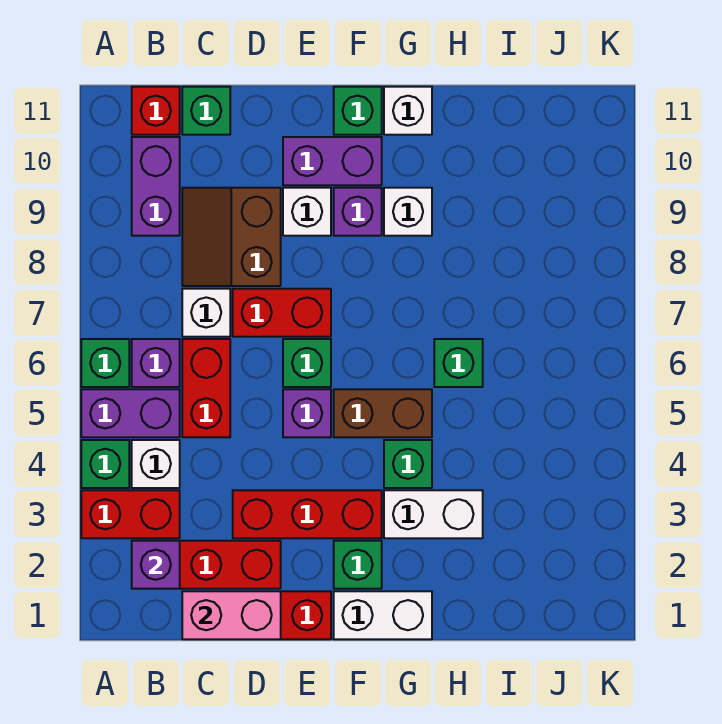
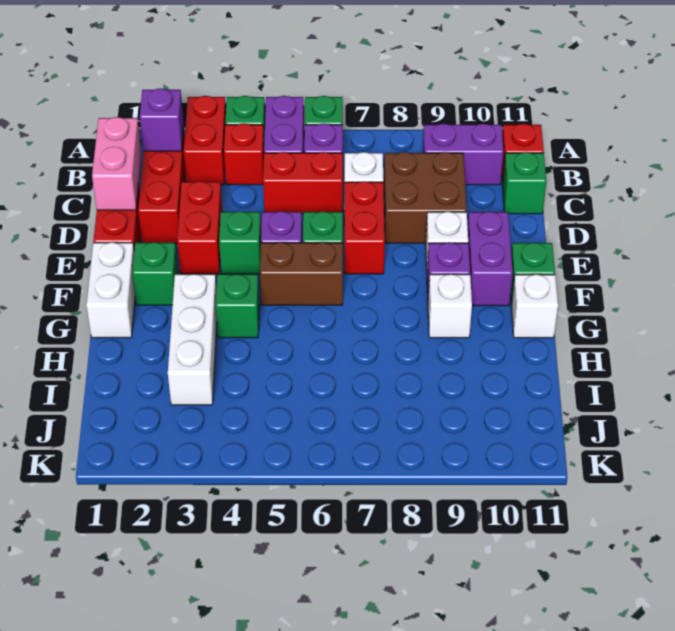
white brick B4 level 1 -> red brick B4 level 1
brown slope C8:D9 level 1 top D -> brown brick C8:D9 level 1
red brick D3:F3 level 1 -> red brick D3:E3 level 1
brown brick F5:G5 level 1 -> brown brick F5:F6 level 1
white brick G3:H3 level 1 -> white brick G3:I3 level 1
green brick H6 level 1 -> green brick E4 level 1

